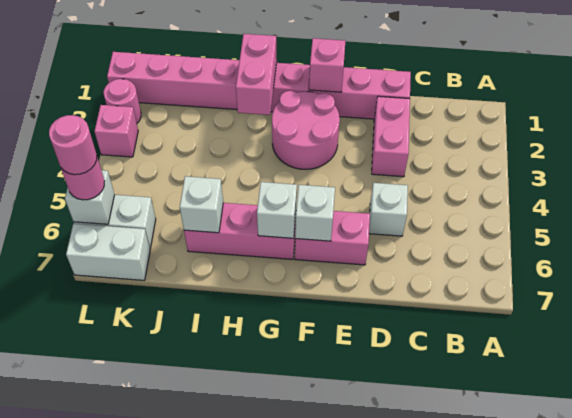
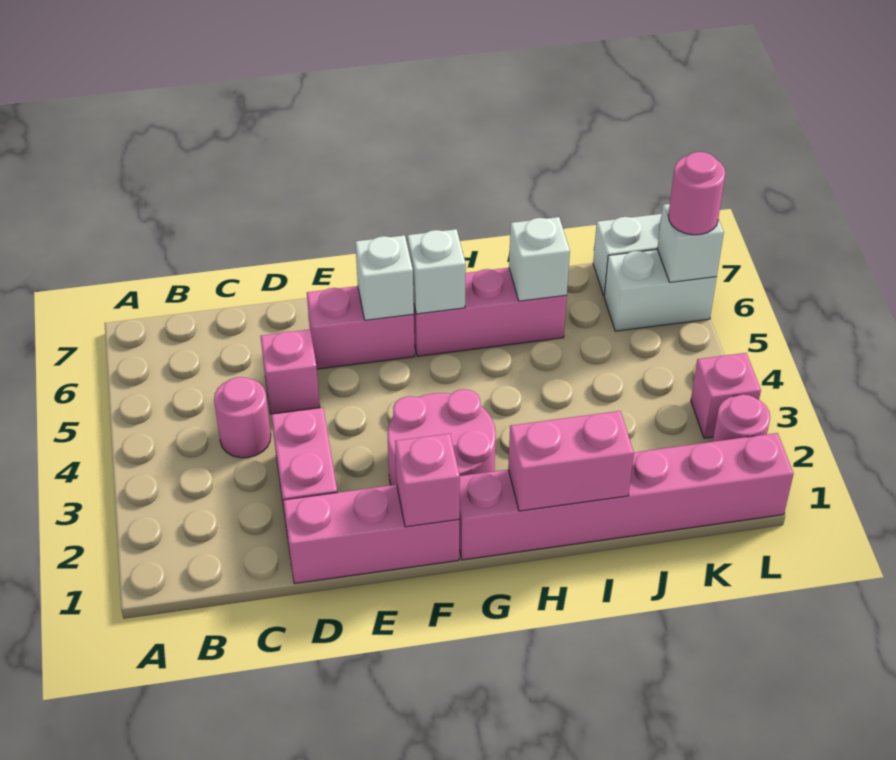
white brick D5 level 1 -> pink brick D5 level 1
pink brick H1:H2 level 2 -> pink brick H1:I1 level 2
pink round brick L6 level 4 -> pink round brick C4 level 1

